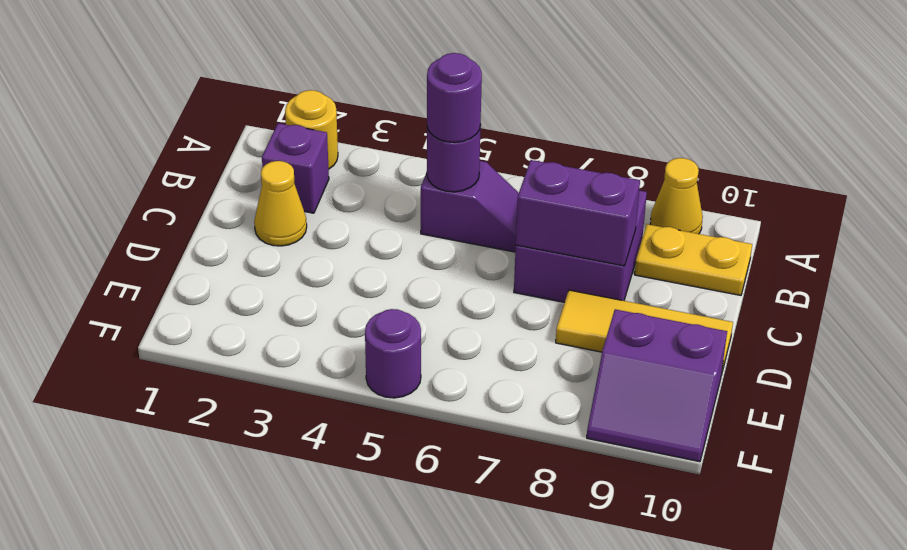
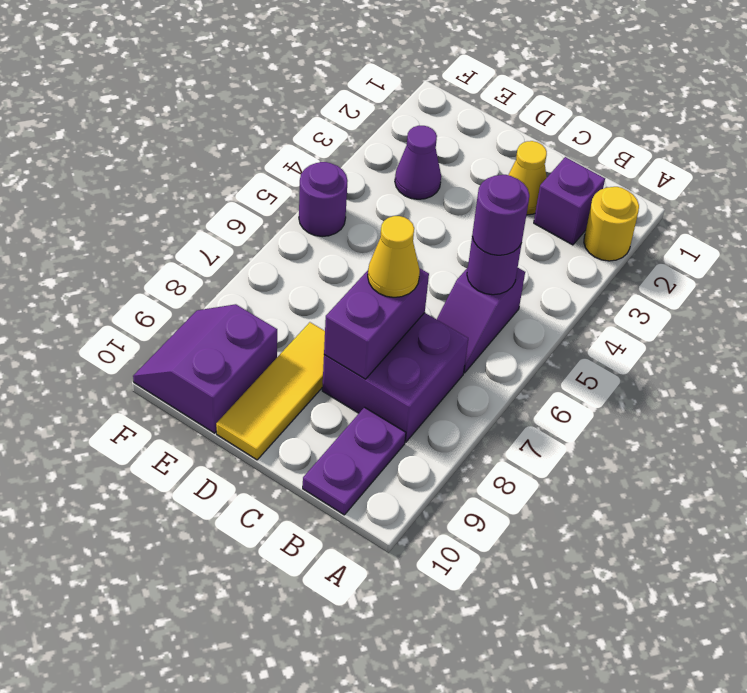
yellow cone A9 level 1 -> yellow cone C7 level 3
yellow plate B9:B10 level 1 -> purple plate B9:B10 level 1
none -> purple cone E3 level 1

